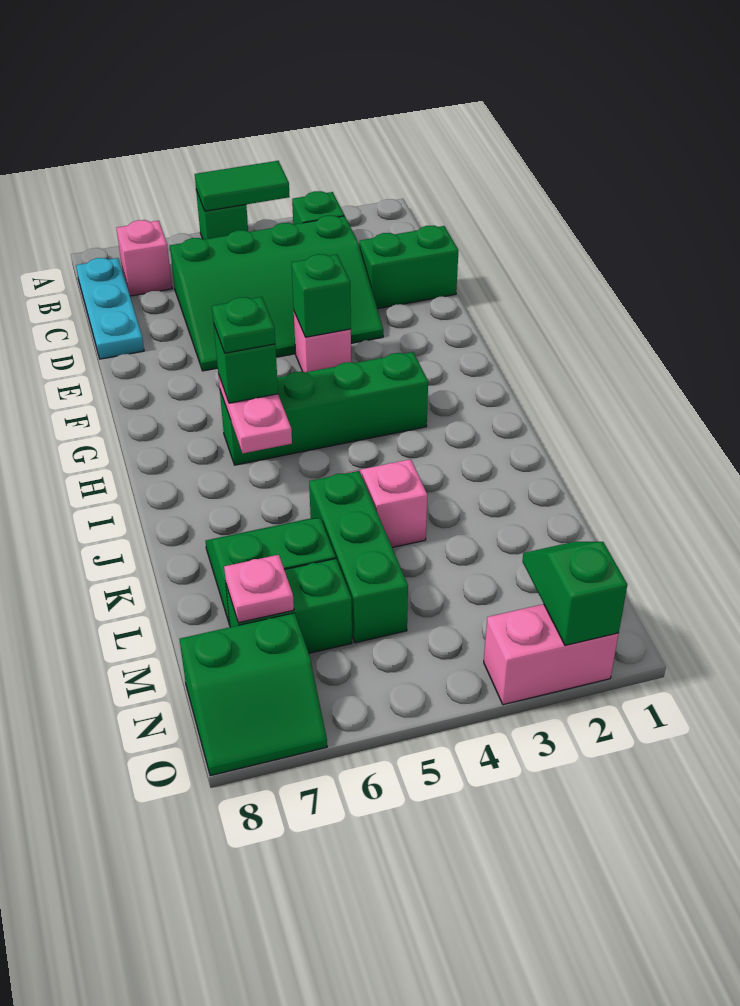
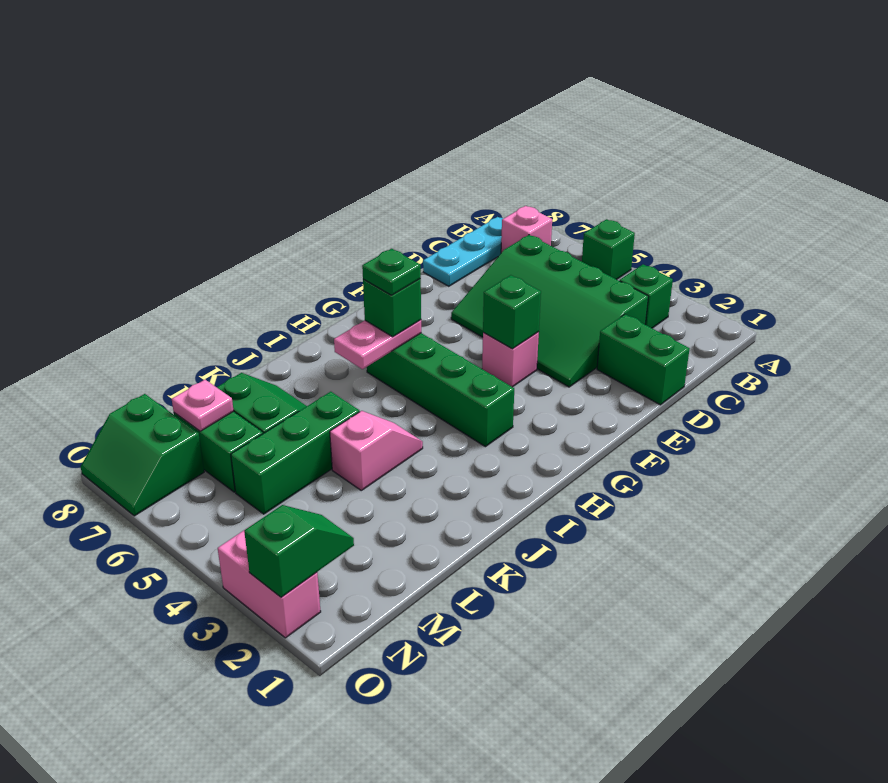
green tile A4:A5 level 2 -> none

